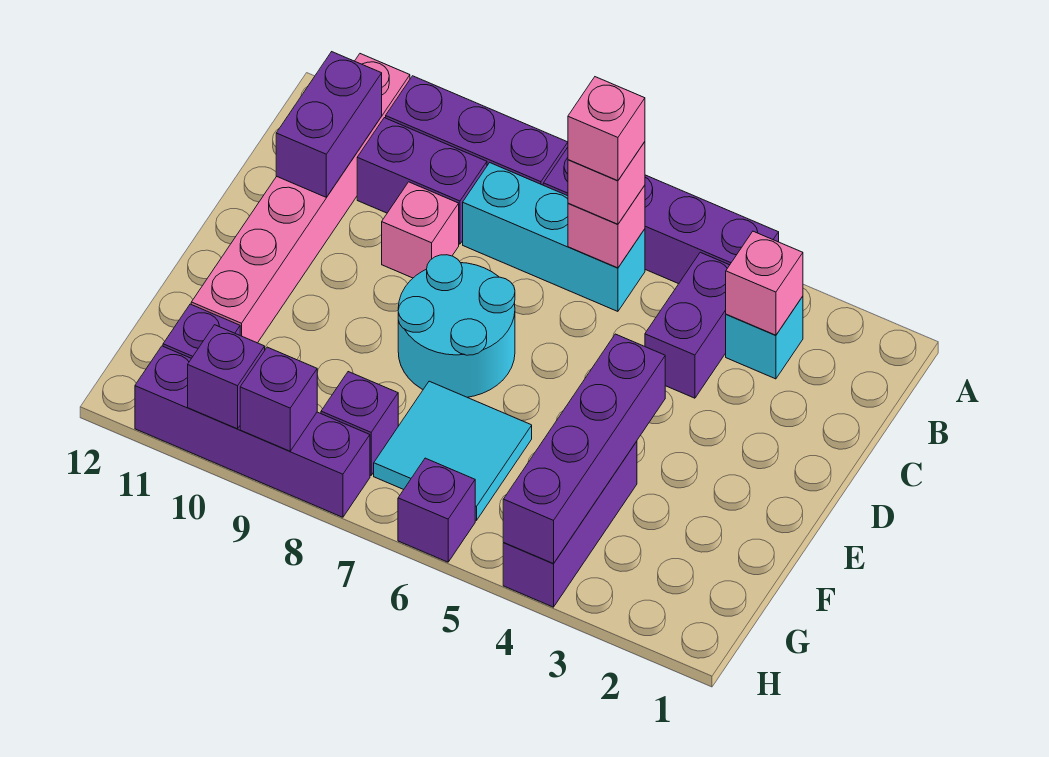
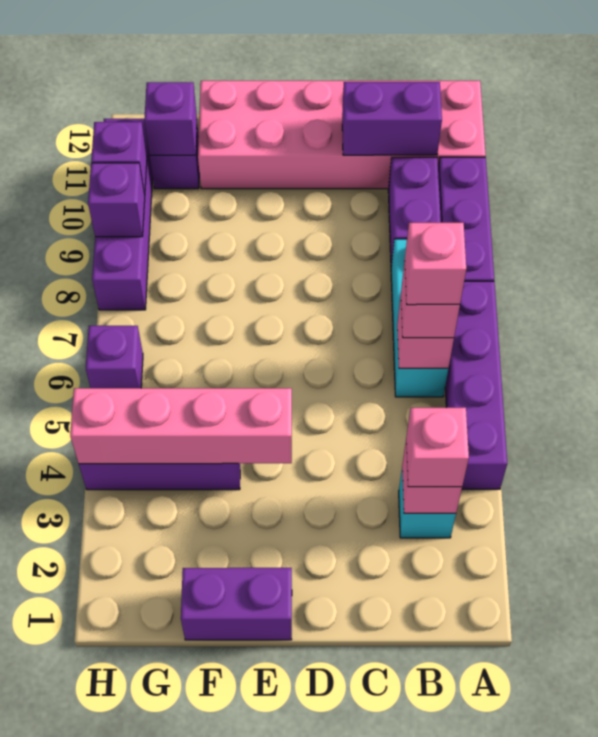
pink brick A11:F11 level 1 -> pink brick A11:F12 level 1
purple brick B4:C4 level 1 -> purple brick E1:F1 level 1
pink brick C9 level 1 -> pink brick B3 level 3
cyan round brick D7:E8 level 1 -> none
purple brick E4:H4 level 2 -> pink brick E4:H4 level 2
cyan tile F6:G7 level 1 -> none
purple brick G8 level 1 -> purple brick G11 level 2

